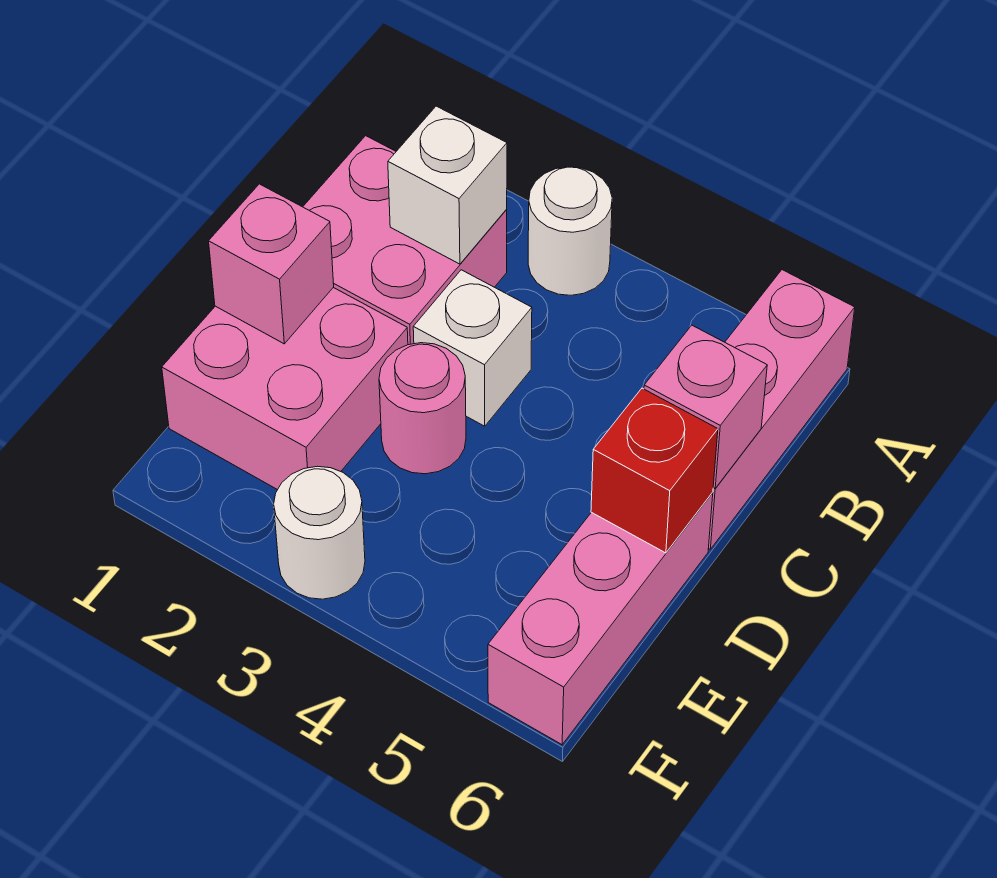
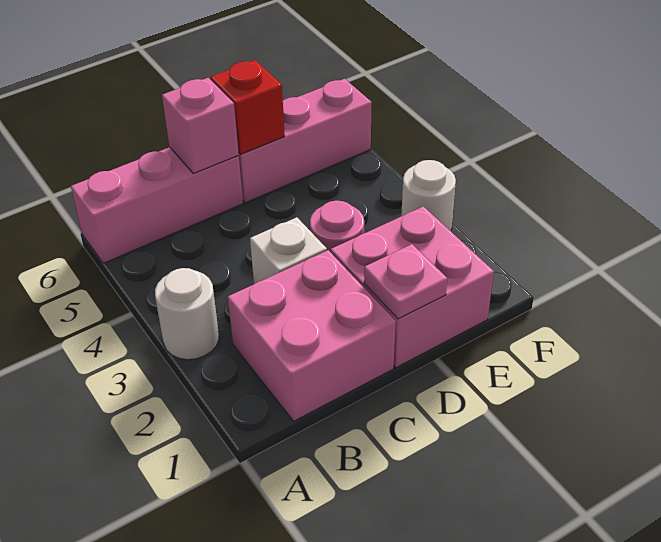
white brick B2 level 2 -> none
pink brick D1 level 2 -> pink plate D1 level 2

